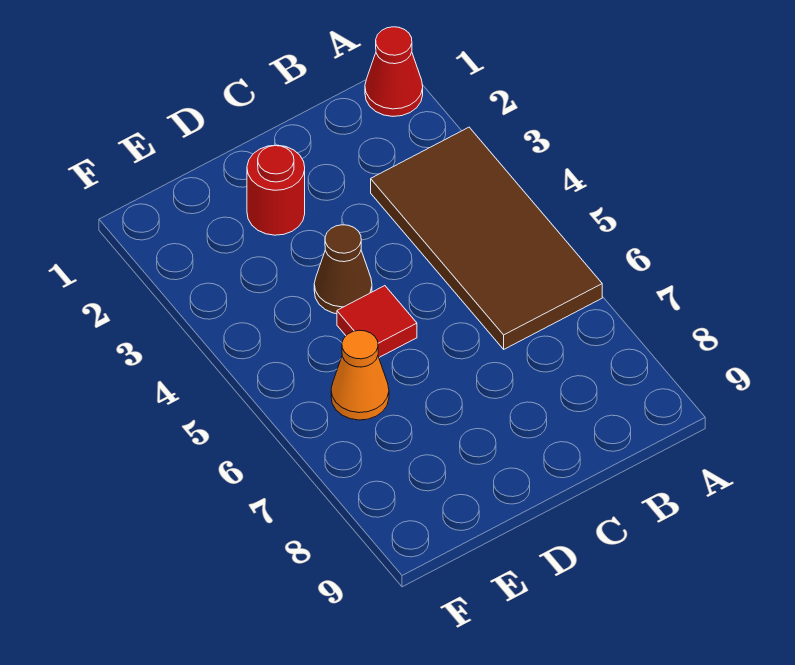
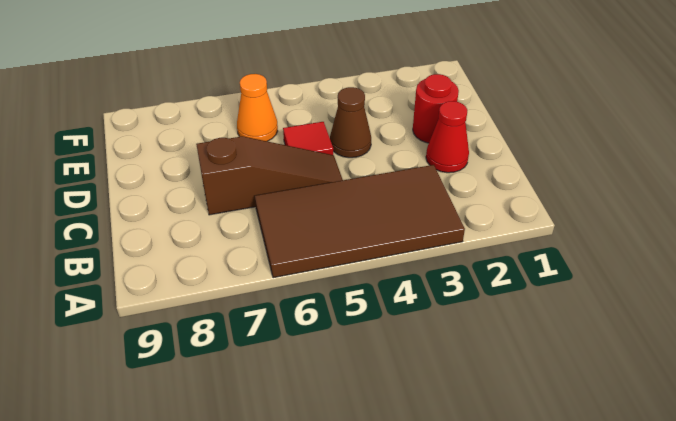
red cone A1 level 1 -> red cone C2 level 1
none -> brown slope C5:C7 level 1 top 7

